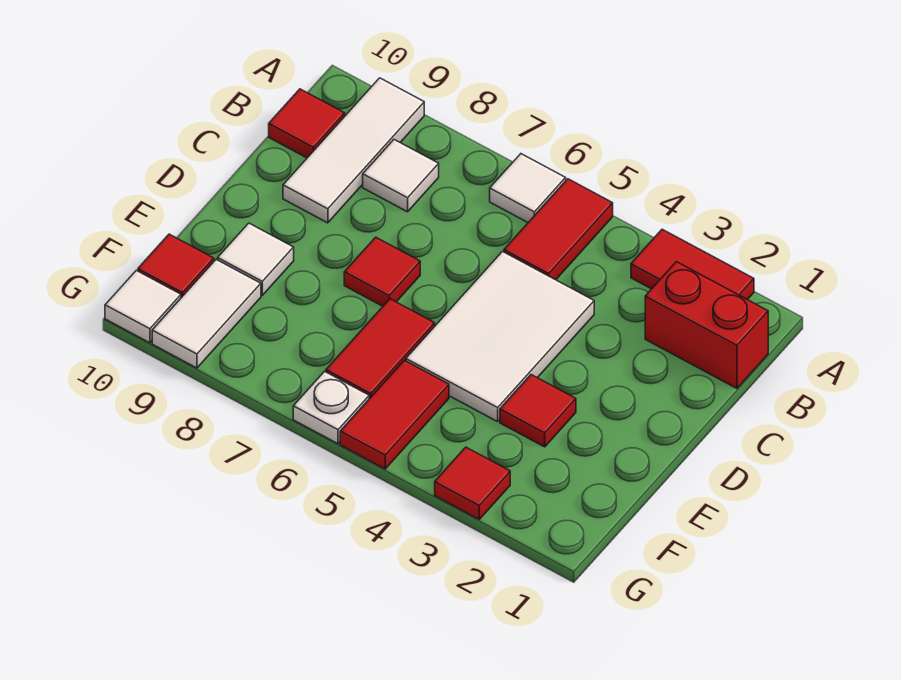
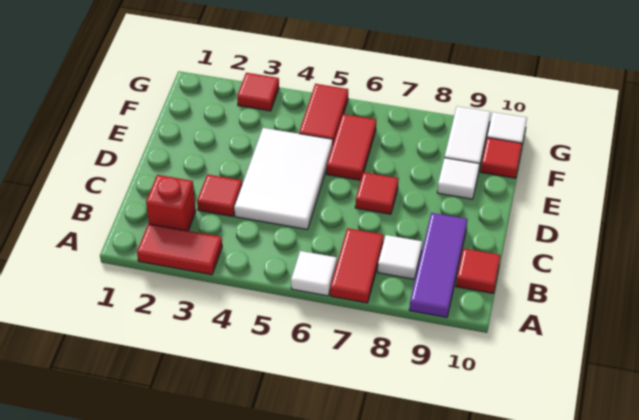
red tile A5:B5 level 1 -> red tile A7:B7 level 1
white tile A9:C9 level 1 -> purple tile A9:C9 level 1
red brick B1:B2 level 1 -> red brick B2 level 1
red tile E3 level 1 -> red tile C3 level 1
white plate G6 level 1 -> none

